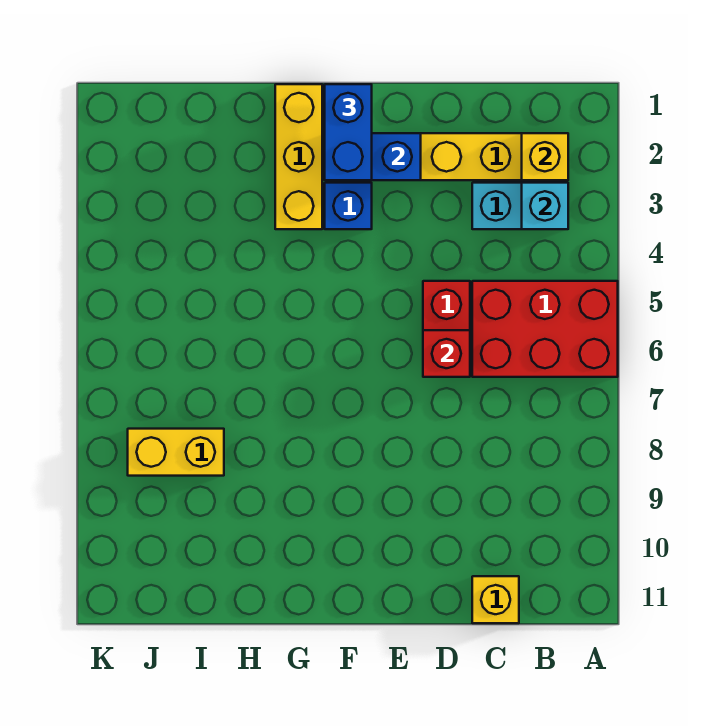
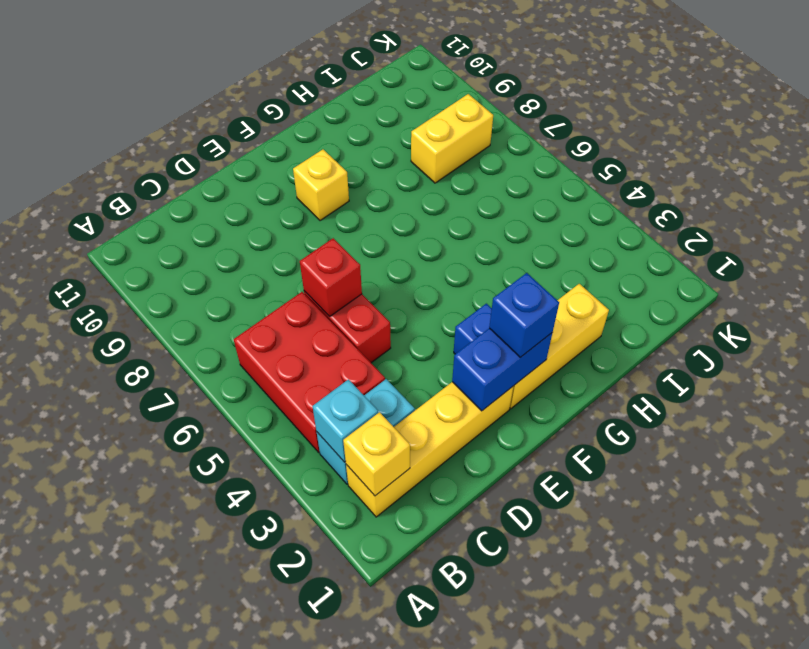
red brick A5:C6 level 1 -> red brick B4:C6 level 1
yellow brick C11 level 1 -> yellow brick F9 level 1
blue brick F1:F2 level 3 -> blue brick F2 level 3
yellow brick G1:G3 level 1 -> yellow brick F2:H2 level 1

